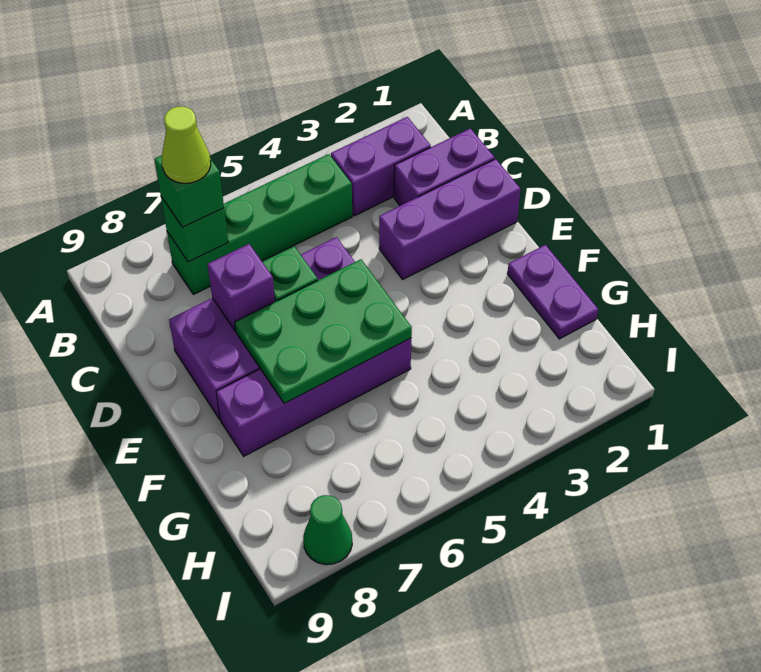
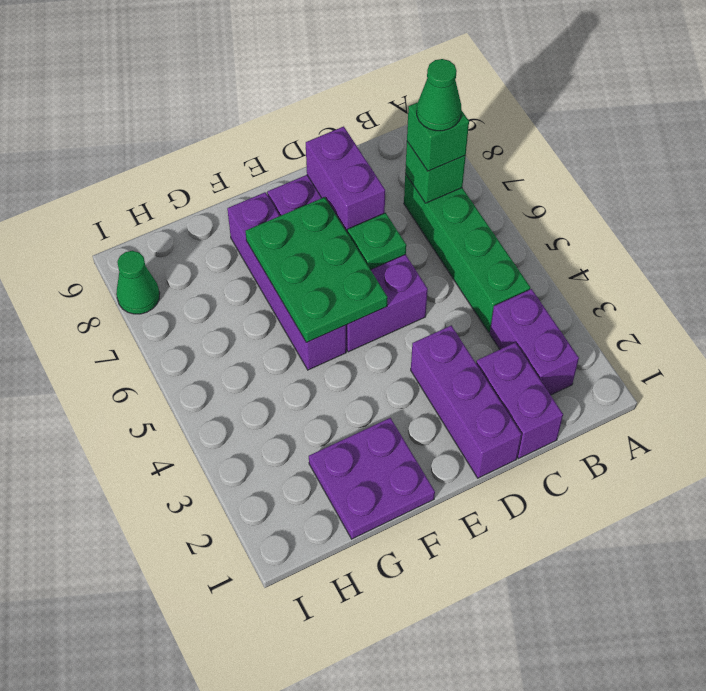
lime cone B7 level 4 -> green cone B7 level 4
purple brick D7 level 2 -> purple brick D7:D8 level 2
purple plate F1:G1 level 1 -> purple plate F1:G2 level 1

